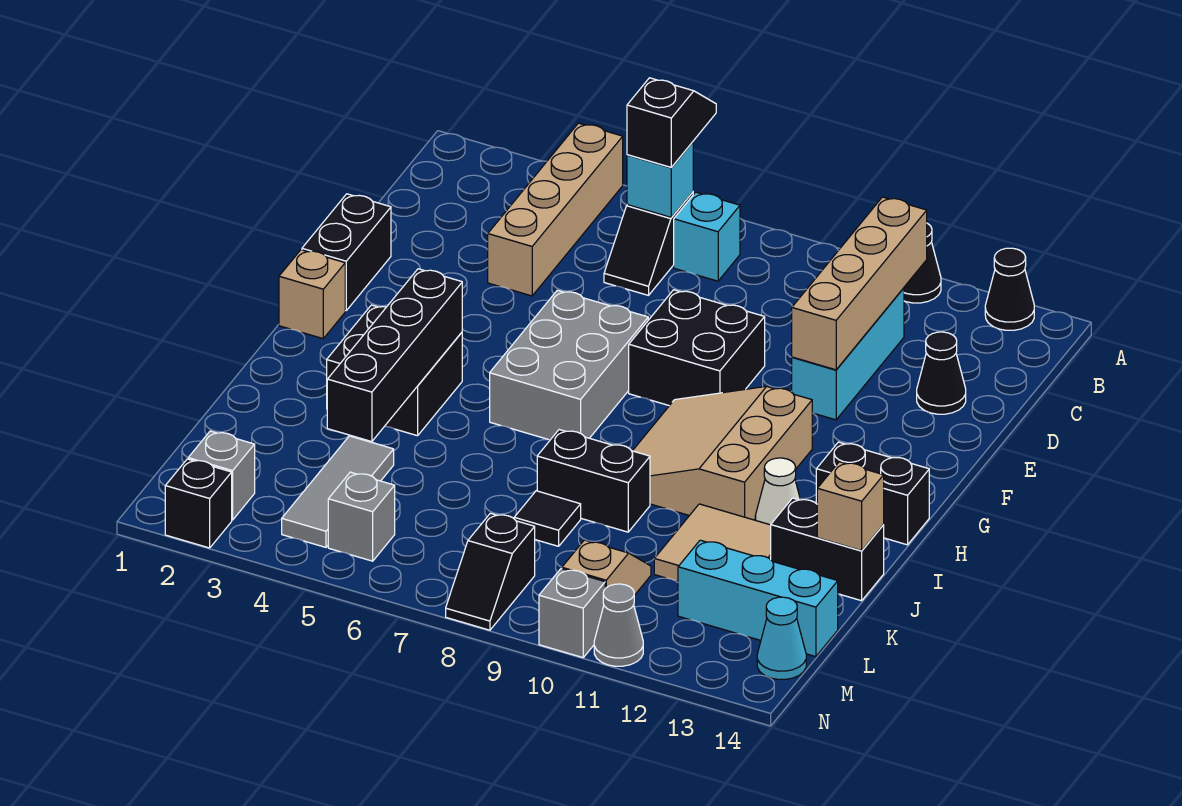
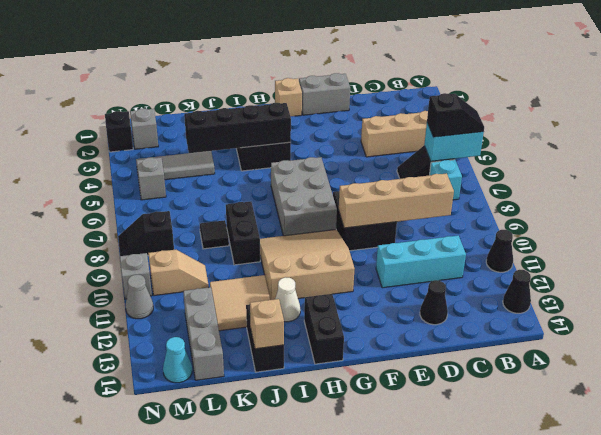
cyan brick B6 level 2 -> cyan brick A6:B6 level 2
tan brick B11:E11 level 2 -> tan brick C9:F9 level 2
black brick E1:F1 level 1 -> grey brick E1:F1 level 1
grey brick F6:H7 level 1 -> grey brick G6:H8 level 1
cyan brick L12:L14 level 1 -> grey brick L12:L14 level 1

